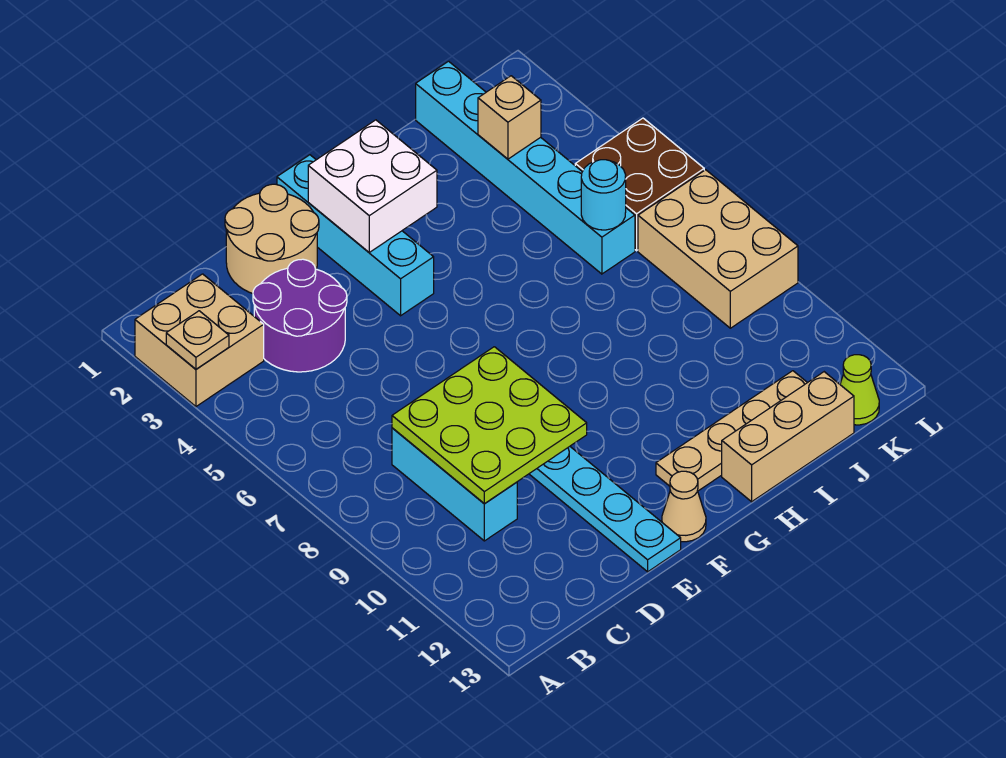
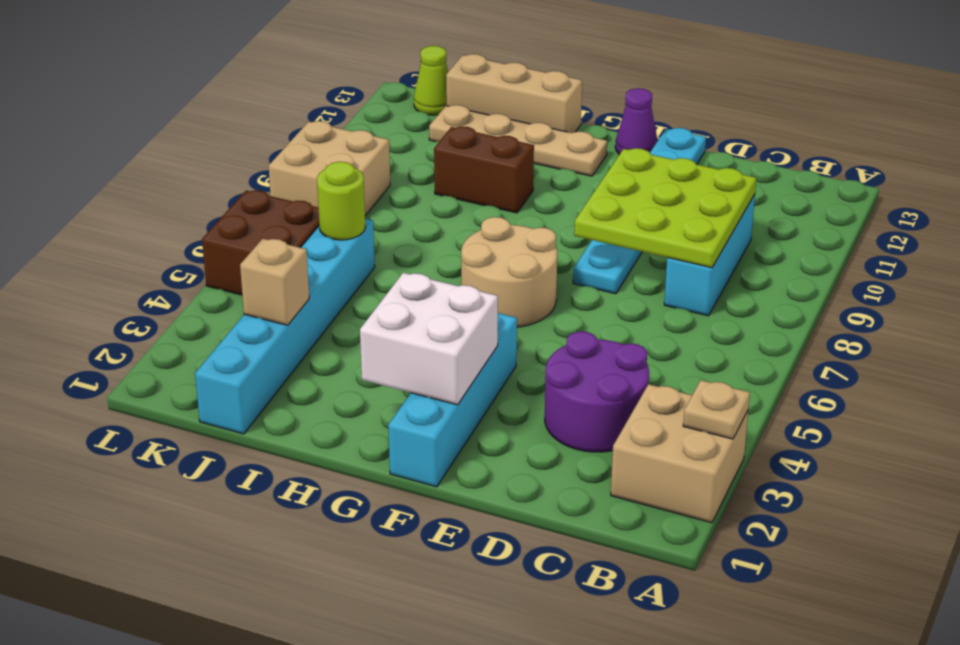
tan round brick D1:E2 level 1 -> tan round brick F6:G7 level 1
tan cone F13 level 1 -> purple cone F13 level 1
none -> brown brick H10:I10 level 1
cyan round brick J6 level 2 -> lime round brick J6 level 2
tan brick K7:L9 level 1 -> tan brick K8:L9 level 1

